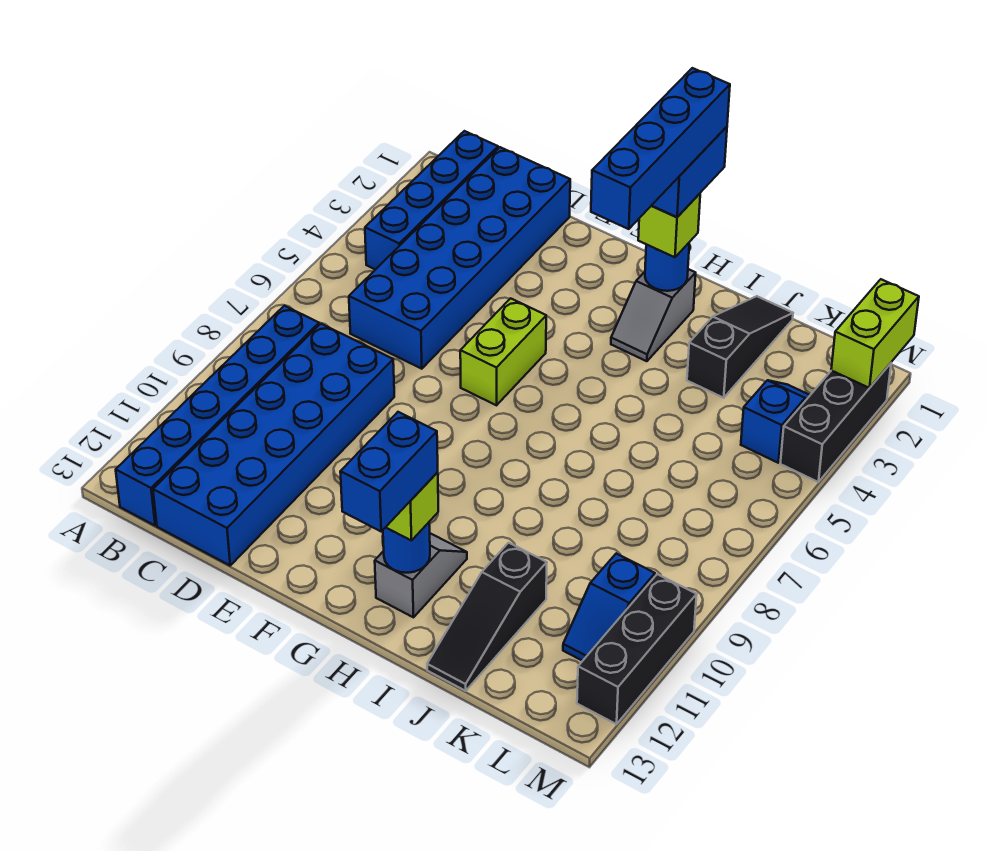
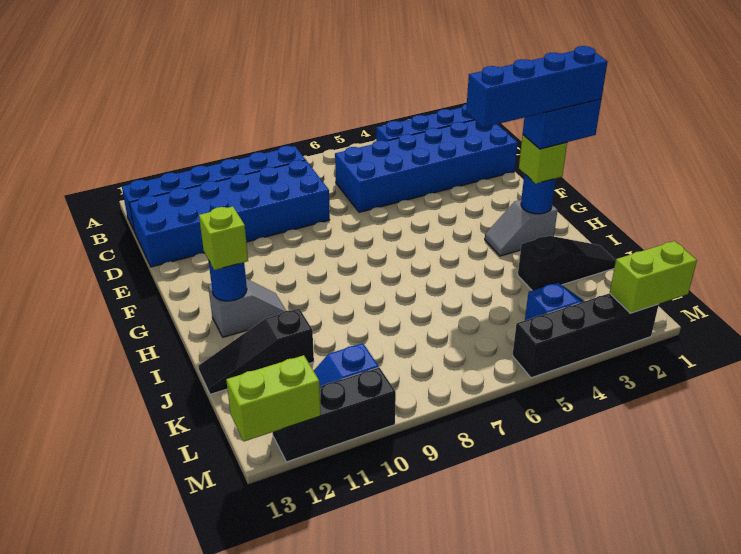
lime brick F5:F6 level 1 -> lime brick M12:M13 level 2
blue brick H12:H13 level 4 -> none
black brick M2:M4 level 1 -> black brick M2:M5 level 1

